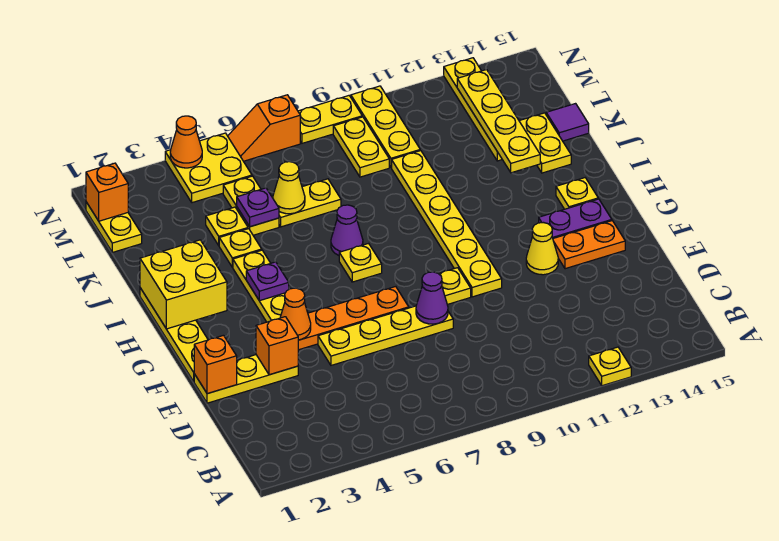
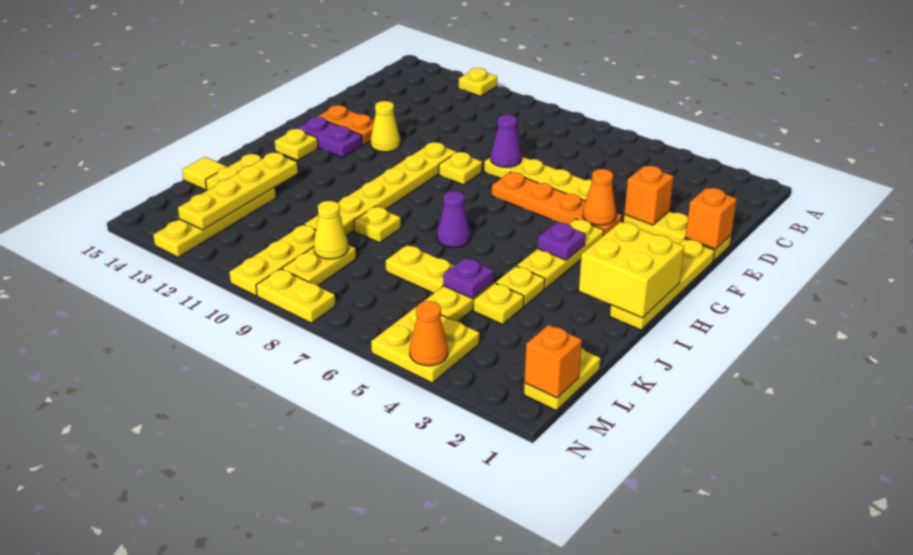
yellow plate H7 level 1 -> yellow plate J9 level 1
yellow cone K6 level 2 -> yellow cone L9 level 2
purple tile K15 level 1 -> yellow tile K15 level 1
orange slope N6:N7 level 1 top 7 -> none

